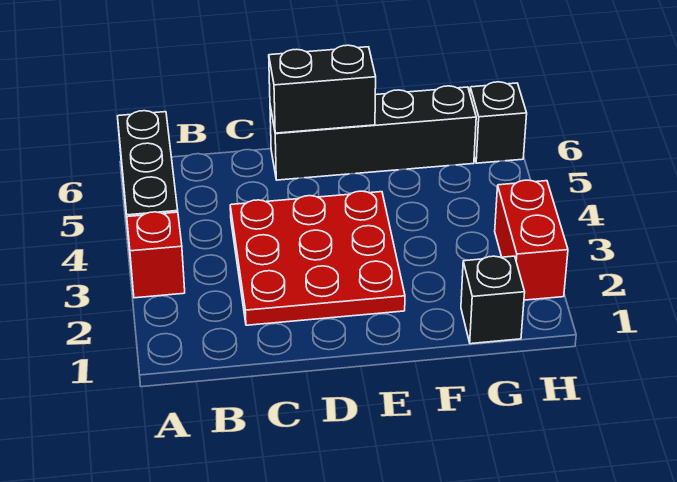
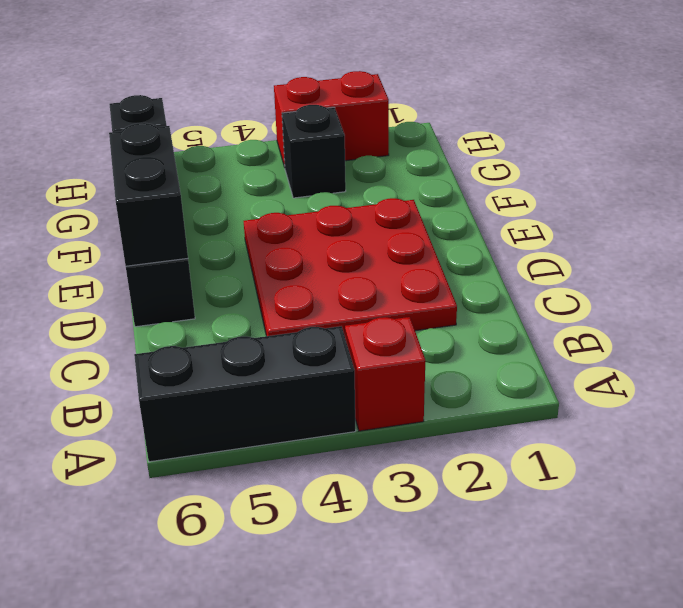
black brick G1 level 1 -> black brick G3 level 1

